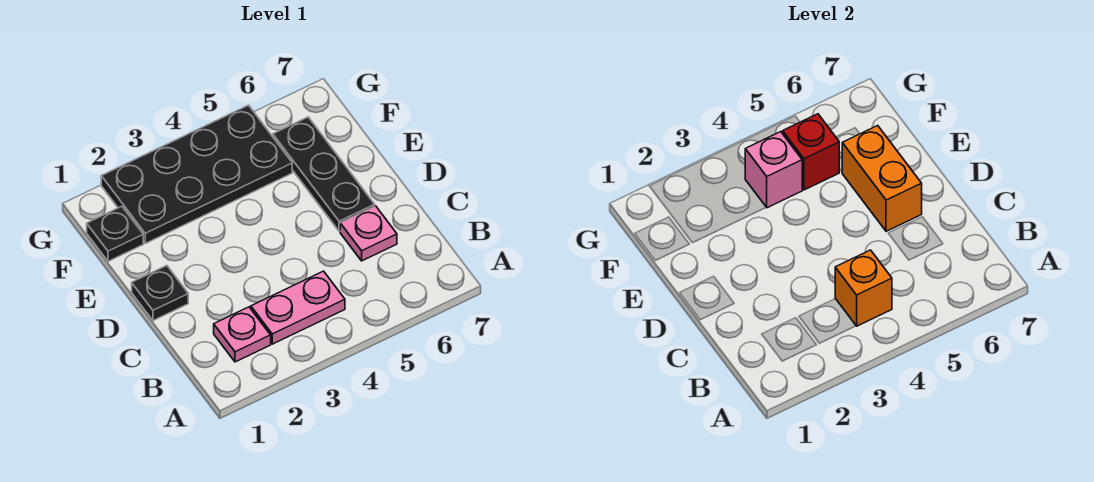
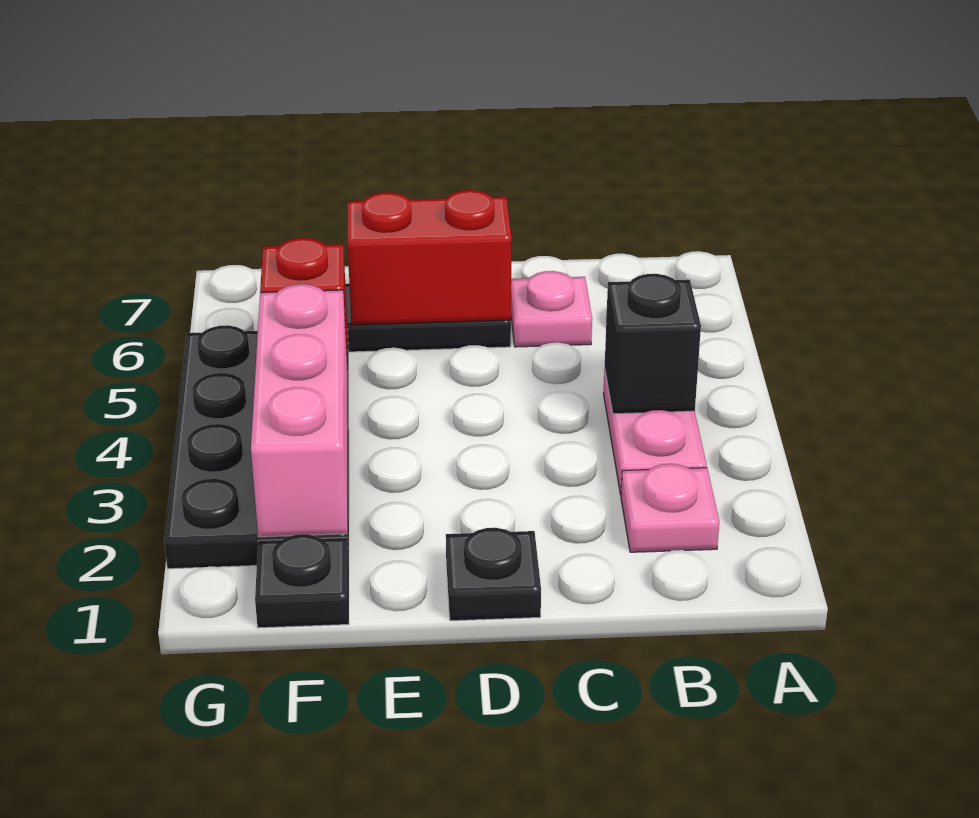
orange brick B4 level 2 -> black brick B4 level 2
orange brick D6:E6 level 2 -> red brick D6:E6 level 2
pink brick F4 level 2 -> pink brick F2:F4 level 2

